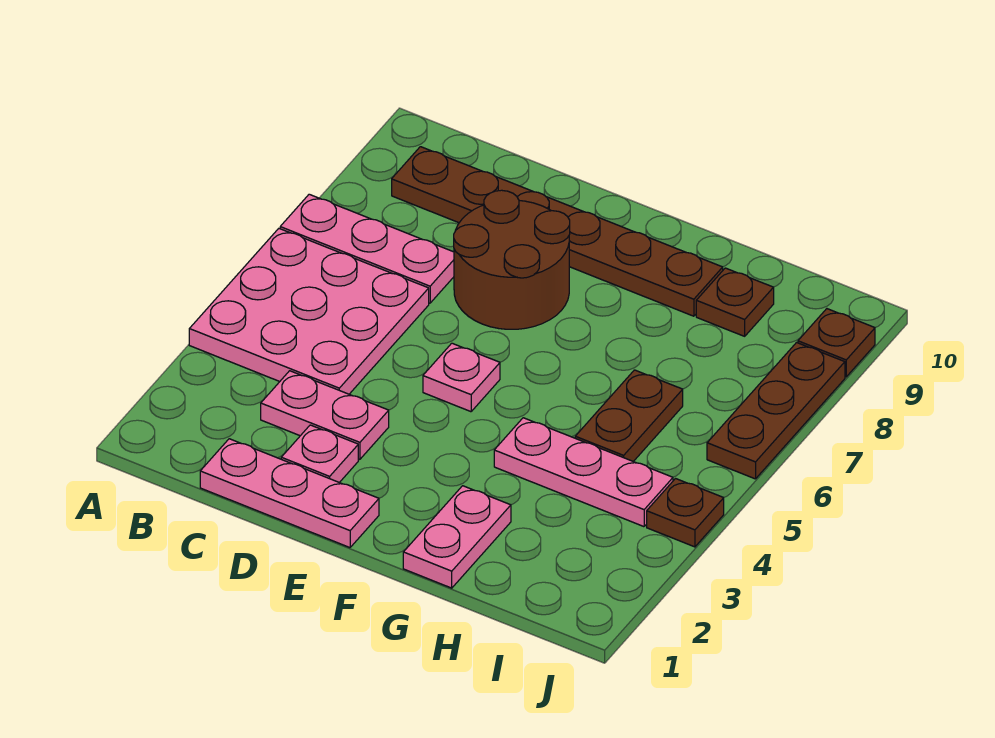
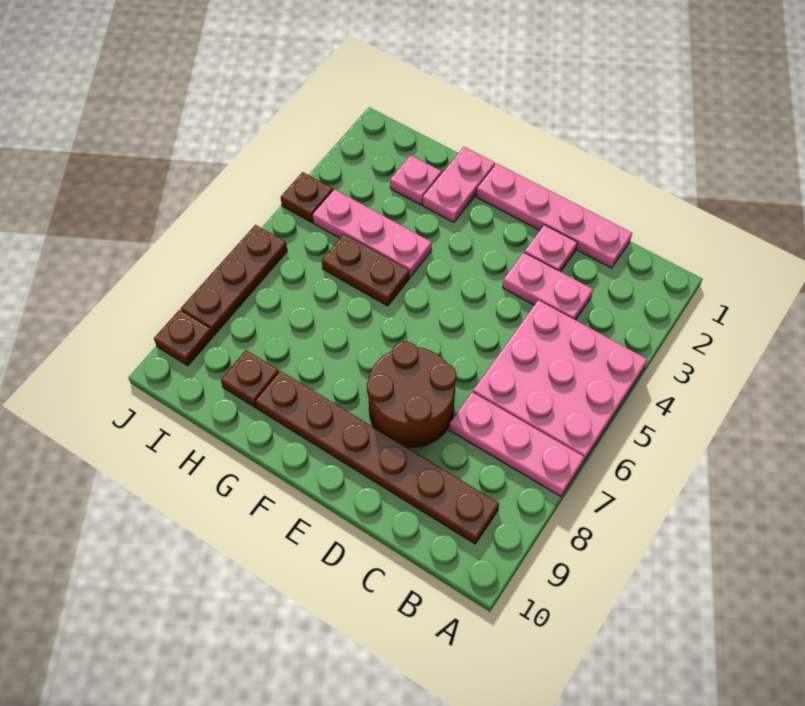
pink plate C1:E1 level 1 -> pink plate C1:F1 level 1
pink plate E5 level 1 -> pink plate H2 level 1
brown plate H5:H6 level 1 -> brown plate G5:H5 level 1

